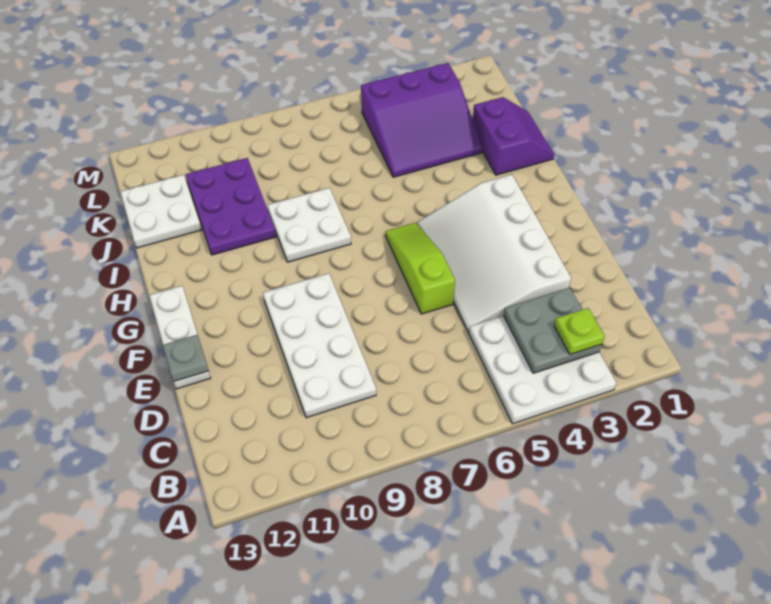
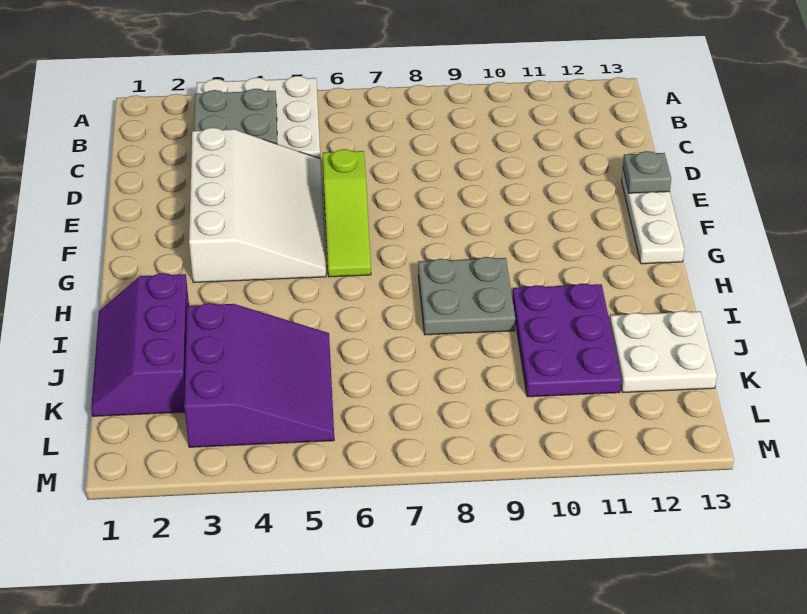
lime plate B3 level 3 -> none
white plate C9:F10 level 1 -> none
white plate H8:I9 level 1 -> grey plate H8:I9 level 1
purple slope I1:J2 level 1 top 2 -> purple slope I1:K2 level 1 top 2
purple slope J3:L5 level 1 top L -> purple slope J3:L5 level 1 top 3

